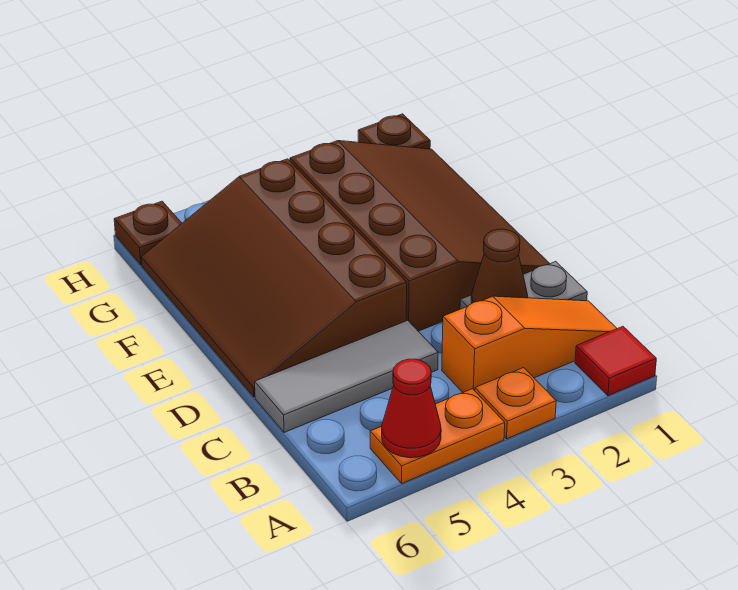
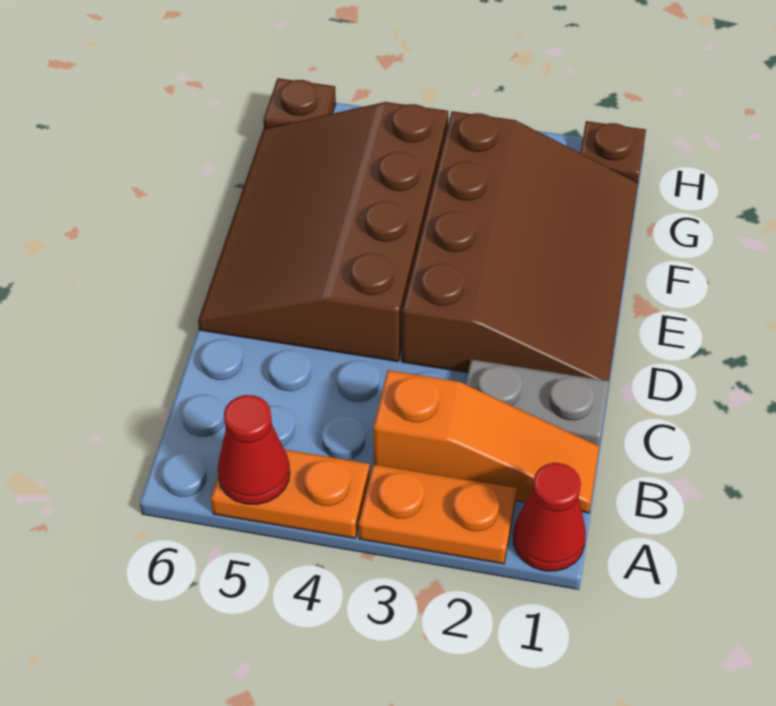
red tile A1 level 1 -> red cone A1 level 1
orange plate A3 level 1 -> orange plate A2:A3 level 1
brown cone C2 level 2 -> none
grey tile C4:C6 level 1 -> none

